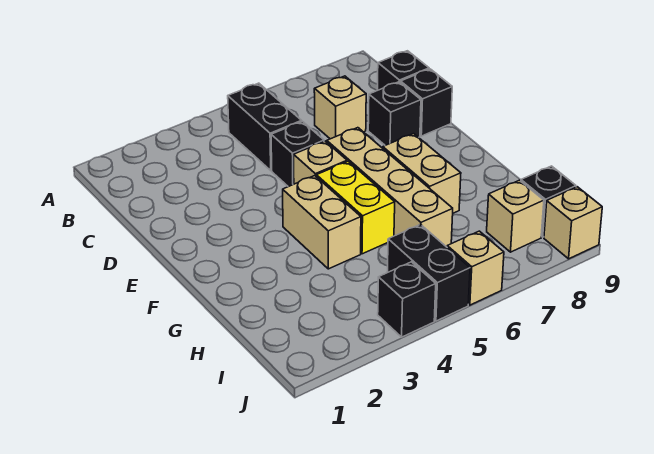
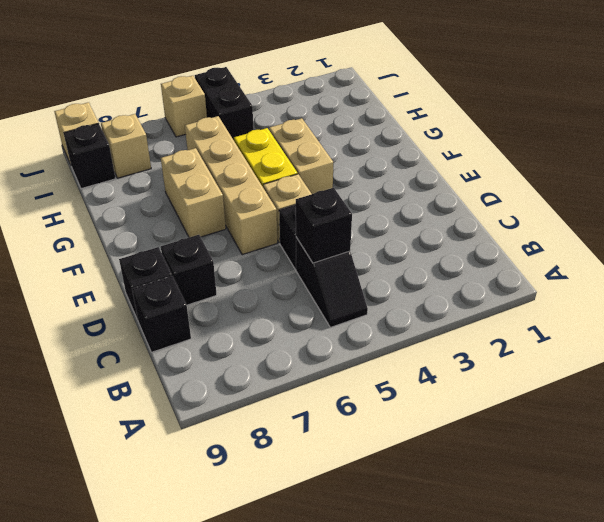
black brick B5:C5 level 1 -> black slope B5:C5 level 1 top C
tan brick C7 level 1 -> none
black brick J4 level 1 -> black brick C5 level 2

